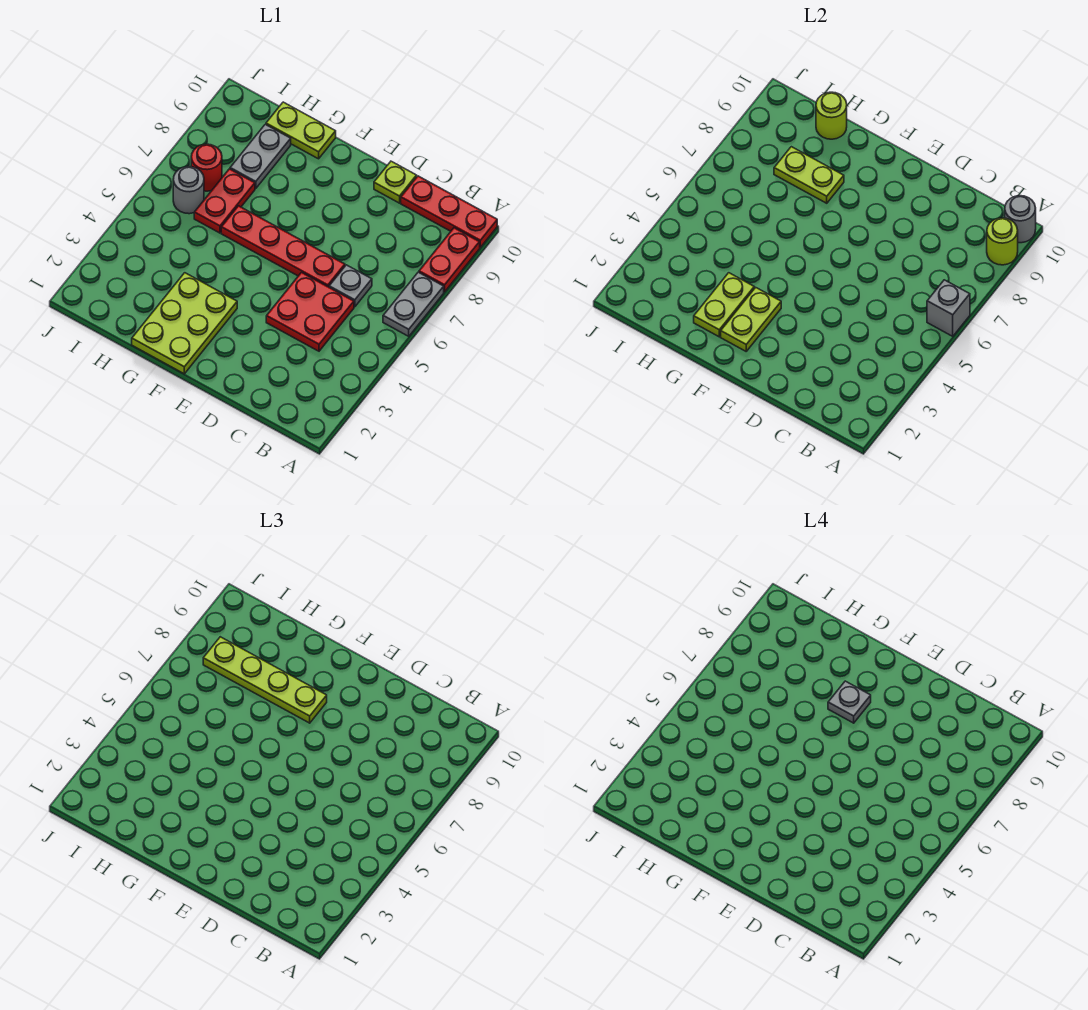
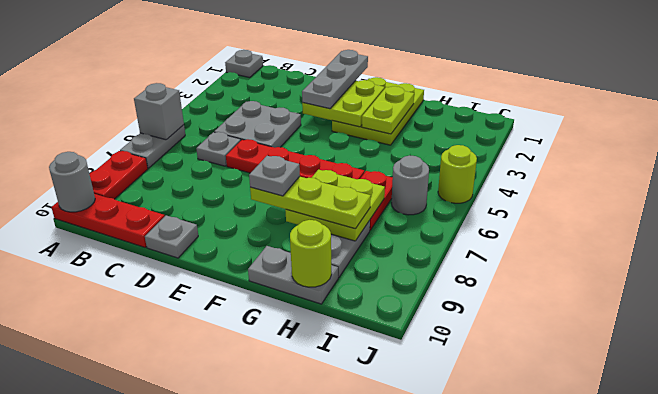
none -> grey plate A1 level 1
lime round brick A9 level 2 -> lime round brick J5 level 1
red plate C4:D5 level 1 -> grey plate C4:D5 level 1
lime plate D10 level 1 -> grey plate D10 level 1
none -> grey plate E1:E3 level 3
lime plate F2:F3 level 2 -> lime plate E2:F3 level 2
lime plate F8:I8 level 3 -> lime plate F8:H8 level 3
lime plate G8:H8 level 2 -> lime plate G7:H8 level 2
lime plate G10:H10 level 1 -> grey plate G10:H10 level 1
red round brick I7 level 1 -> none

